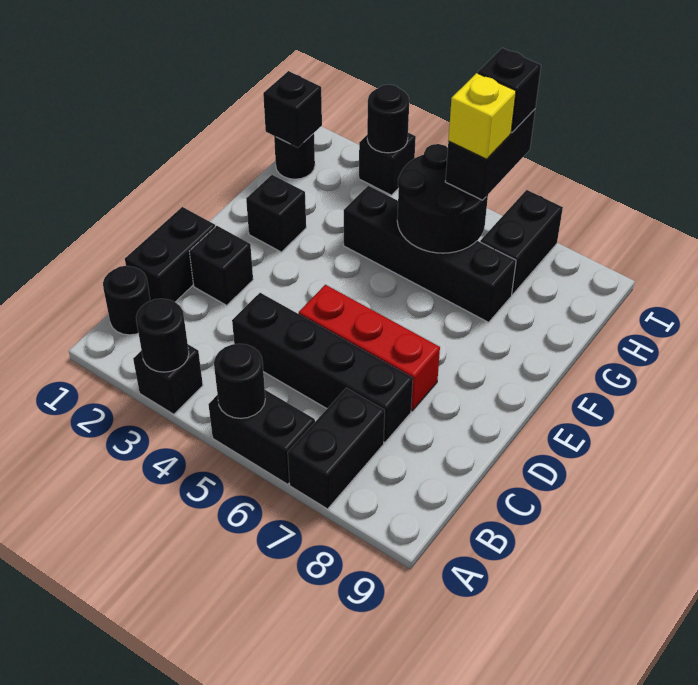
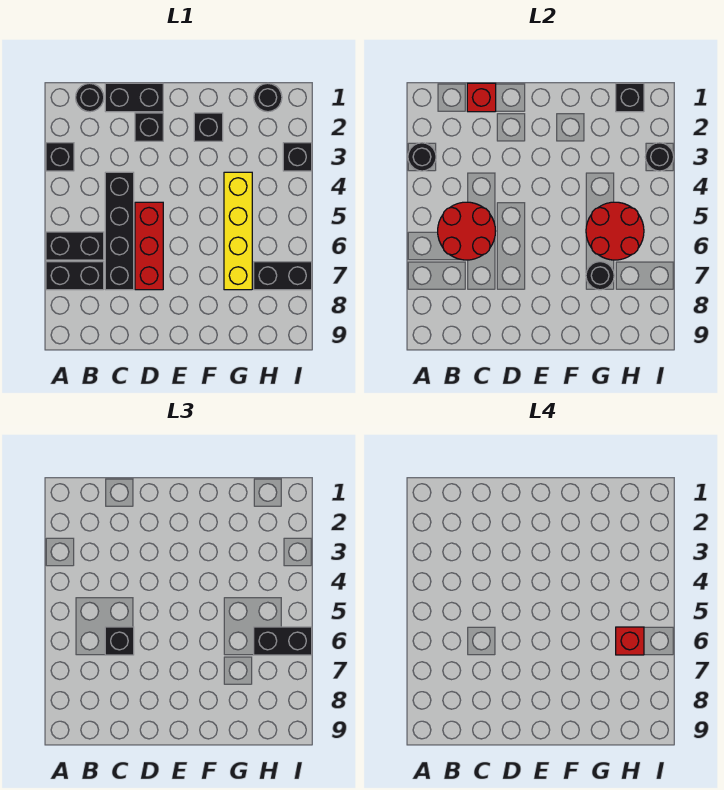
black brick A5:A6 level 1 -> black brick A6:B6 level 1
black round brick A5 level 2 -> black round brick G7 level 2
none -> red round brick B5:C6 level 2
none -> red brick C1 level 2
black brick G4:G7 level 1 -> yellow brick G4:G7 level 1
black round brick G5:H6 level 2 -> red round brick G5:H6 level 2
yellow brick H6 level 4 -> red brick H6 level 4
black brick I6 level 4 -> black brick C6 level 3

